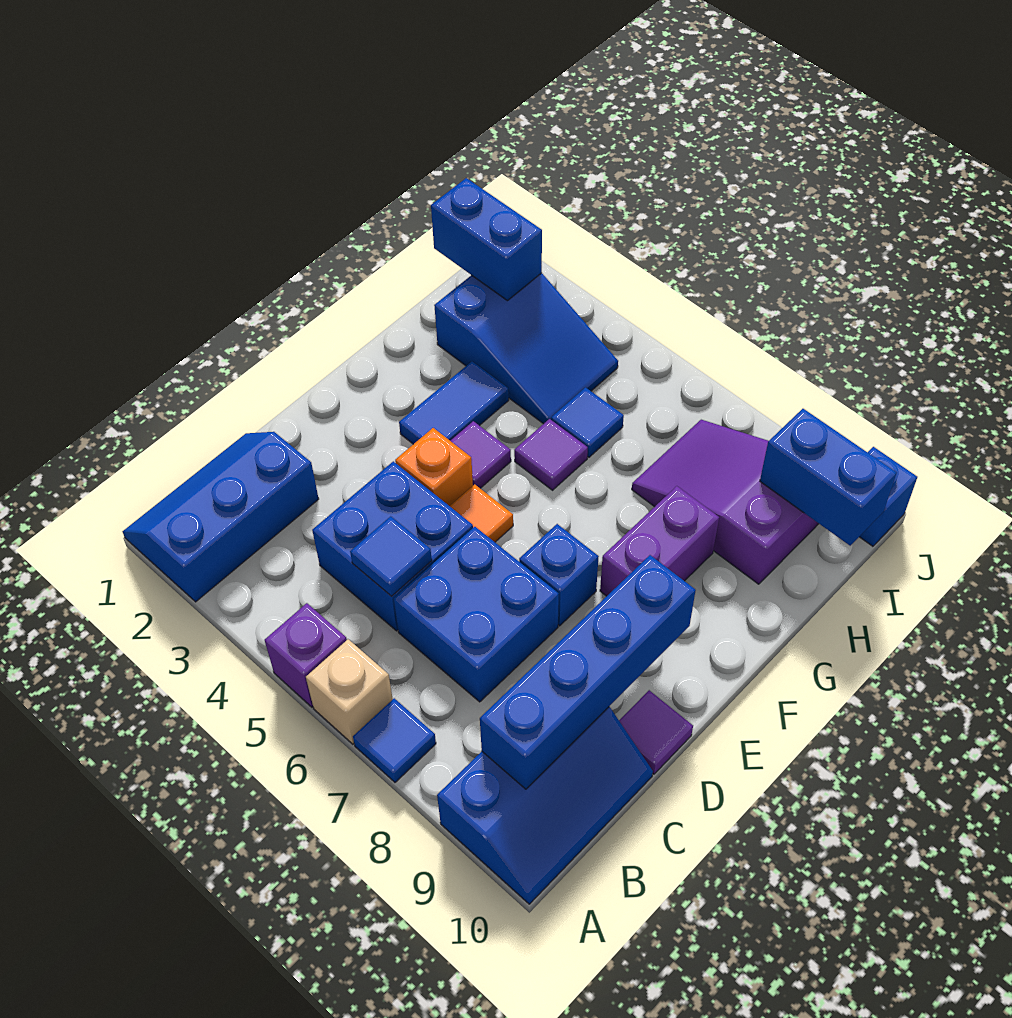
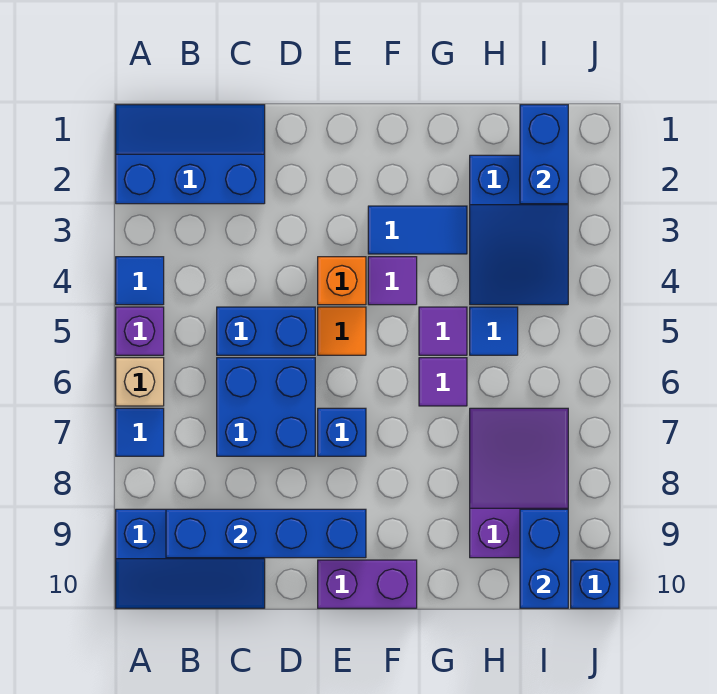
blue brick C4:D5 level 1 -> blue brick C5:D5 level 1
blue tile C5 level 2 -> blue tile A4 level 1
purple tile D10 level 1 -> purple tile G6 level 1
purple brick F8:G8 level 1 -> purple brick E10:F10 level 1

